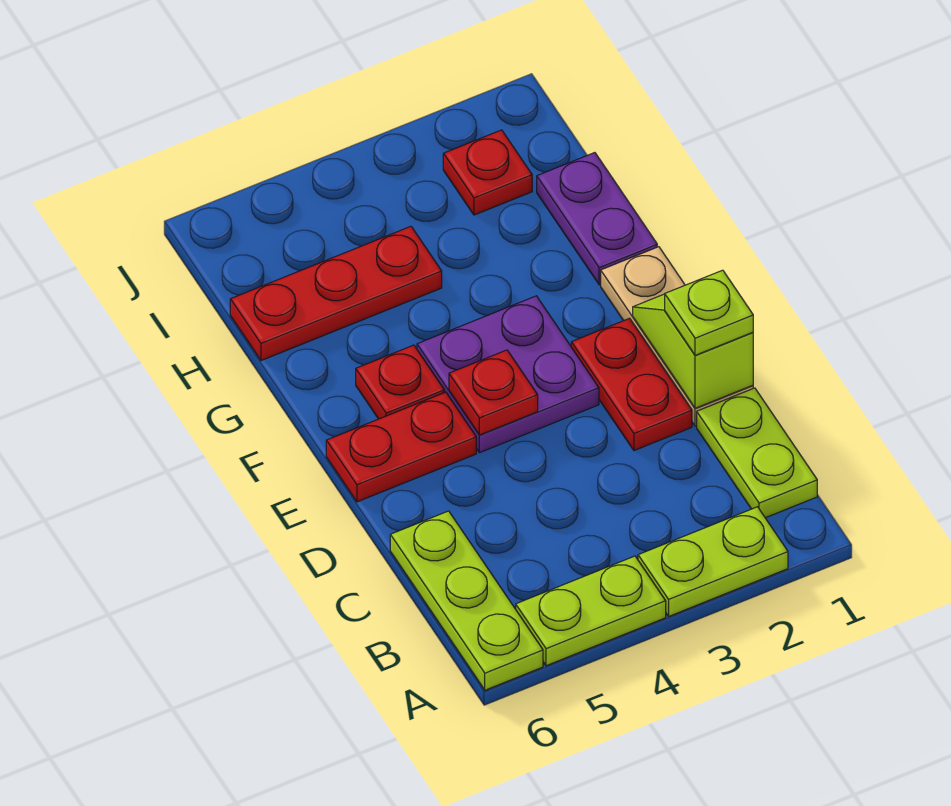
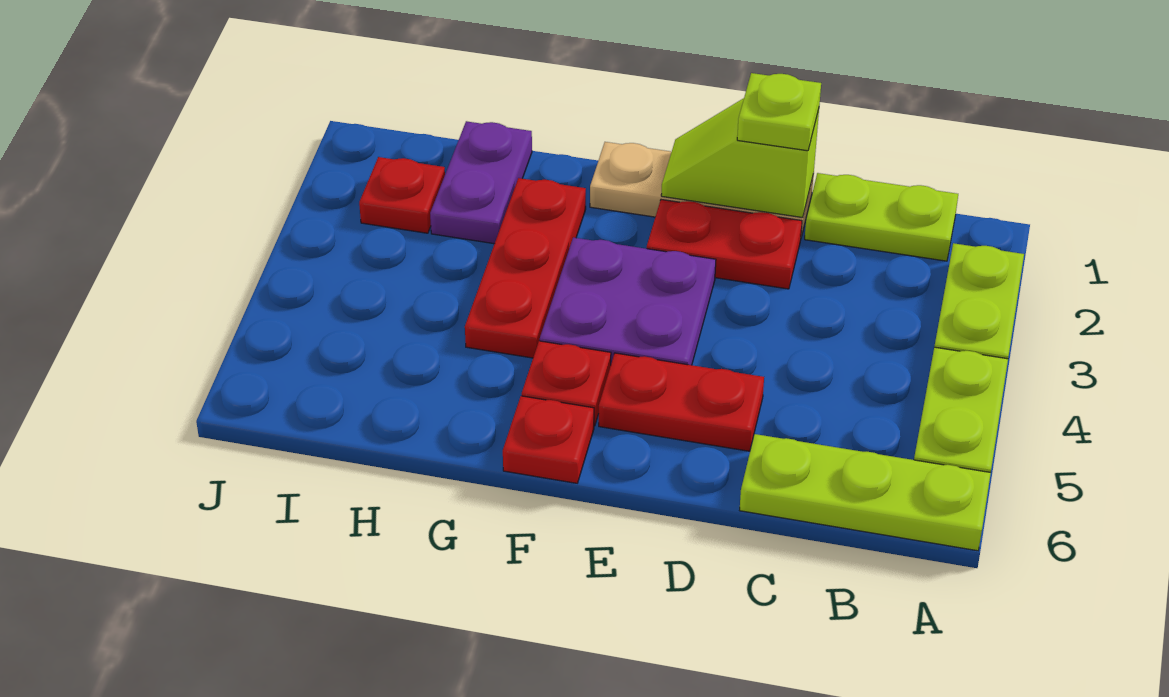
red plate E4 level 2 -> red plate F6 level 1
red plate E5:E6 level 1 -> red plate D5:E5 level 1
purple plate G1:H1 level 1 -> purple plate H1:H2 level 1
red plate H4:H6 level 1 -> red plate G2:G4 level 1

